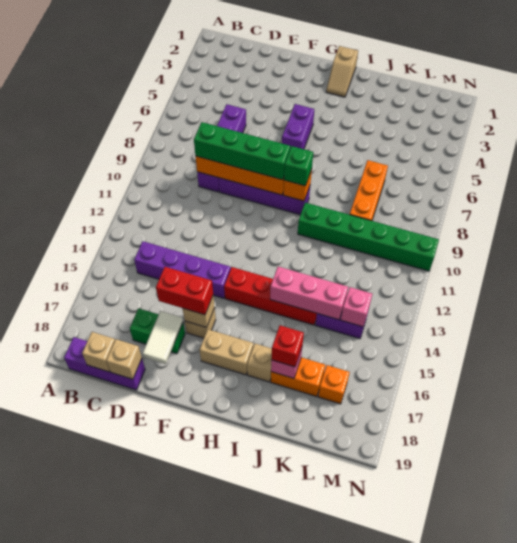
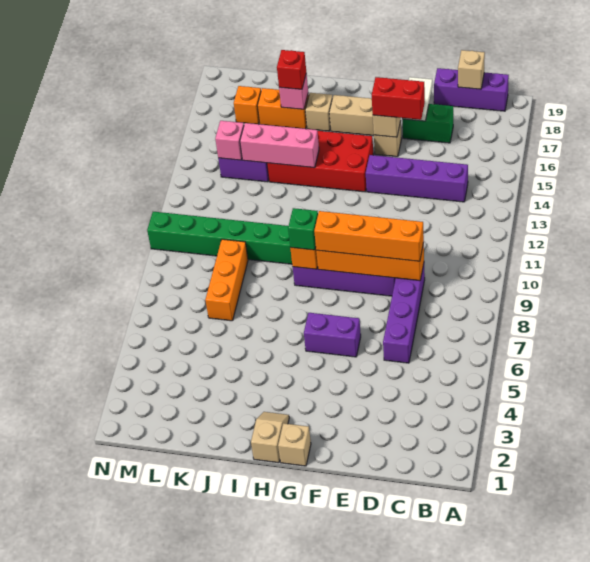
green brick D9:G9 level 3 -> orange brick D9:G9 level 3
tan brick D19 level 2 -> tan brick G1 level 1
purple brick G5:G6 level 1 -> purple brick F6:G6 level 1
red brick G14:J14 level 1 -> red brick G14:J15 level 1

